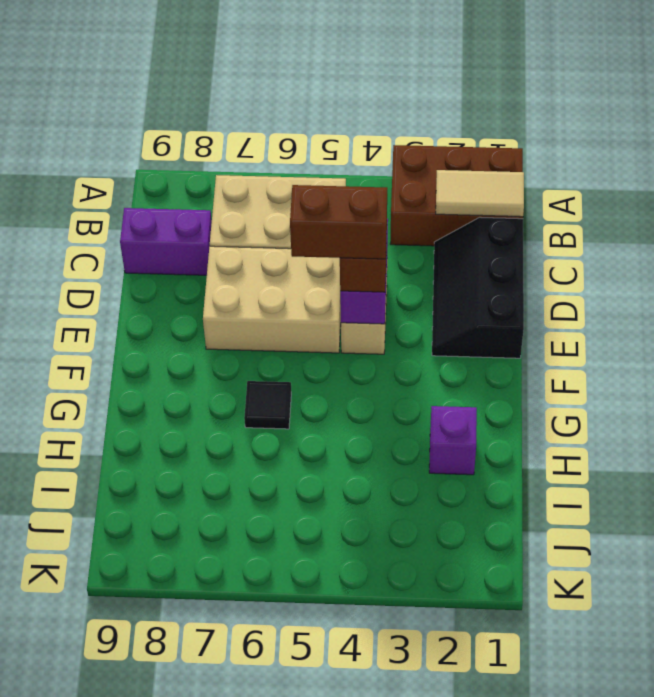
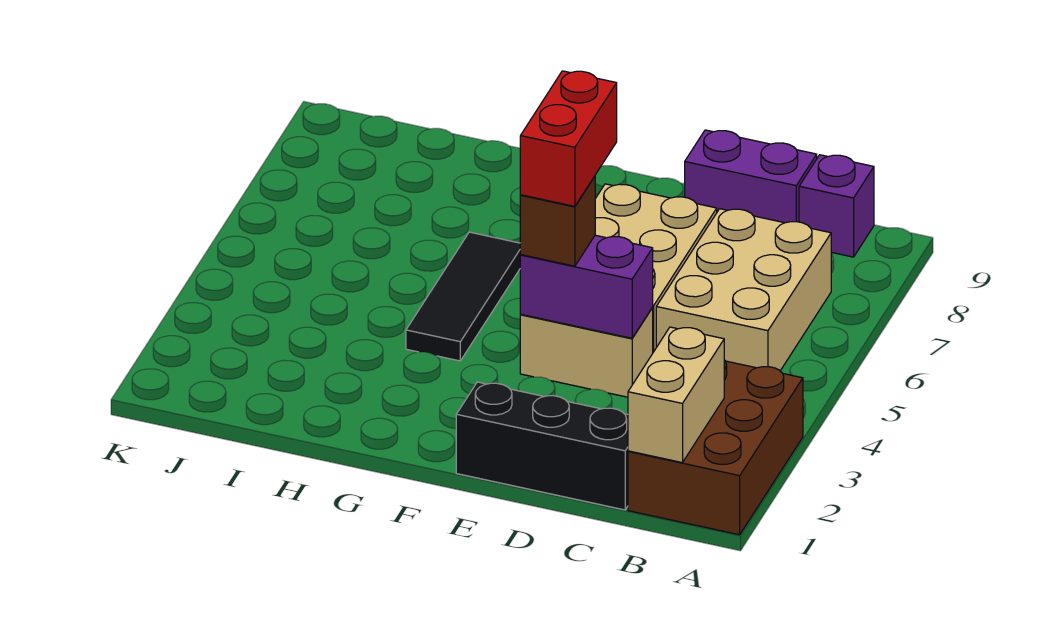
tan tile B1:B2 level 2 -> tan brick B1:B2 level 2
purple brick C8:C9 level 1 -> purple brick C9:D9 level 1
brown brick E4:E5 level 4 -> red brick E4:E5 level 4
black tile G6 level 1 -> black tile G4:G6 level 1
purple brick H2 level 1 -> purple brick B9 level 1

